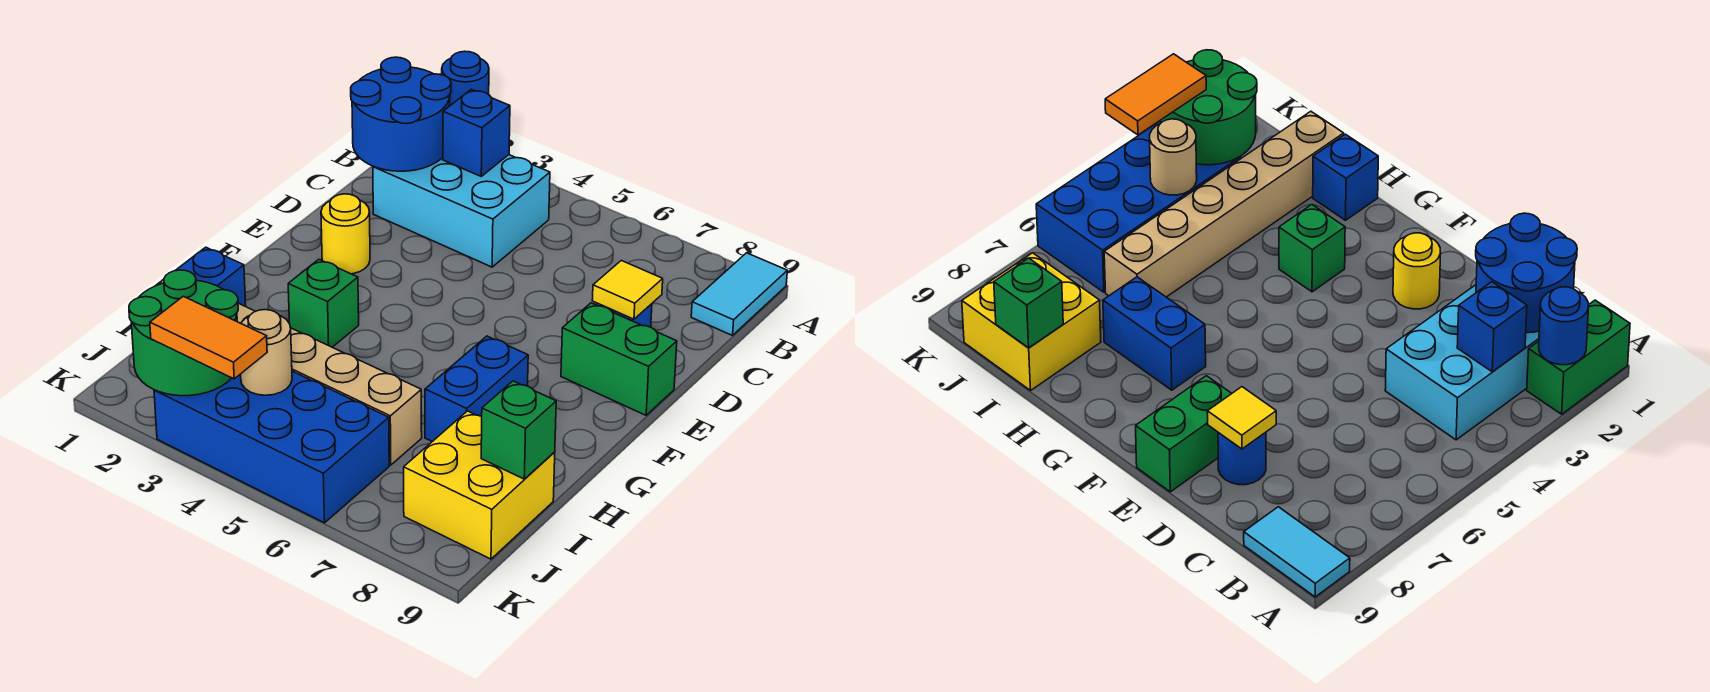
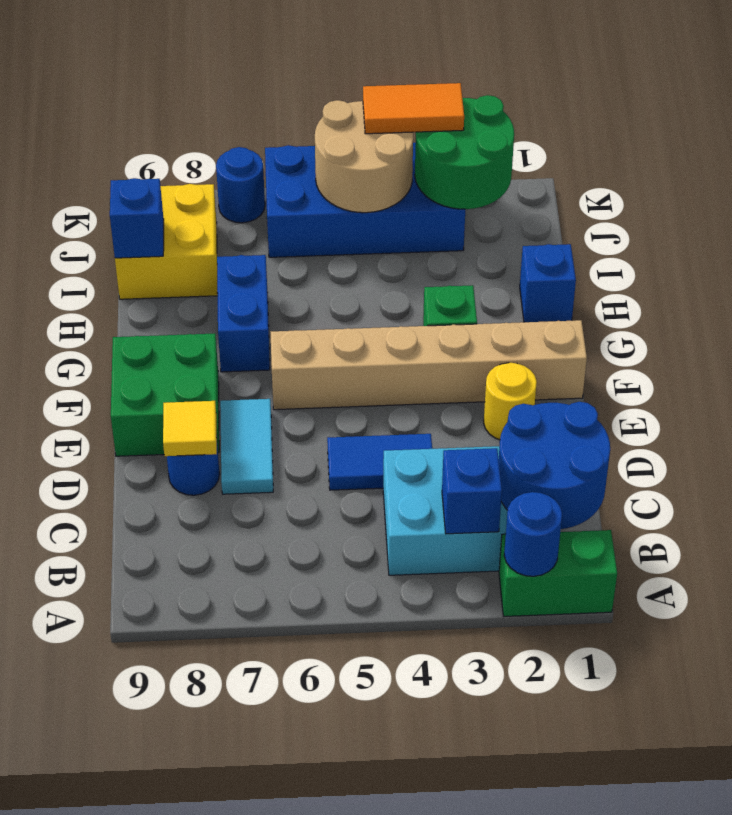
cyan tile A9:B9 level 1 -> cyan tile D7:E7 level 1
none -> blue tile D4:D5 level 1
green brick E8:E9 level 1 -> green brick E8:F9 level 1
tan brick I1:I6 level 1 -> tan brick F1:F6 level 1
green brick I9 level 2 -> blue brick I9 level 2
tan round brick J4 level 2 -> tan round brick J4:K5 level 2
none -> blue round brick K7 level 1

